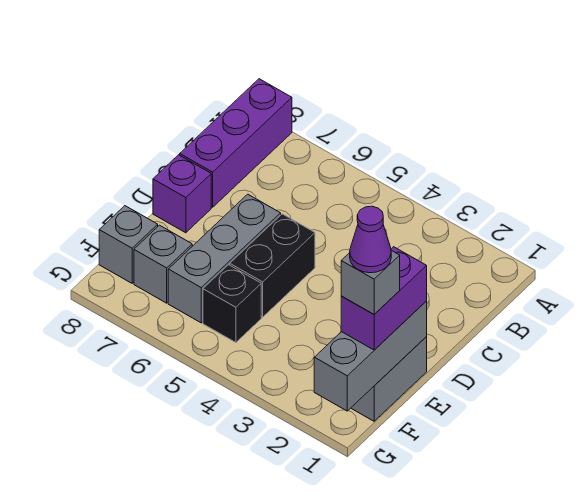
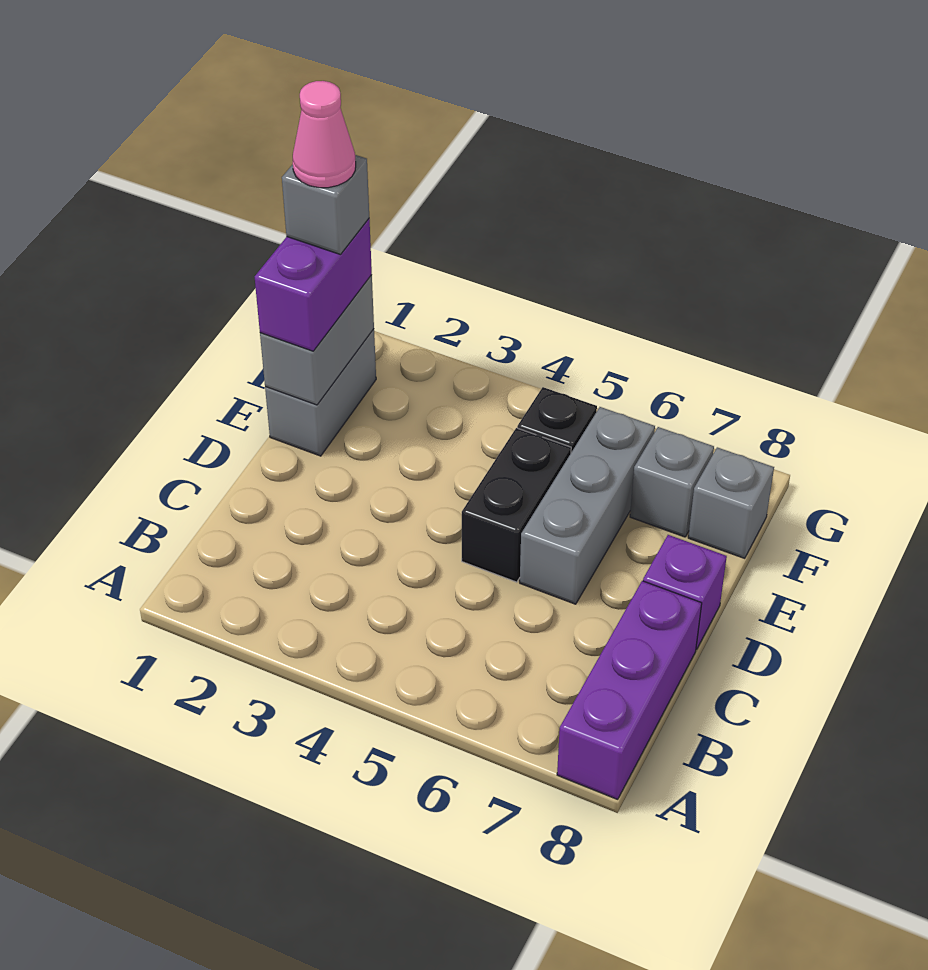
grey brick E1:G1 level 2 -> grey brick E1:F1 level 2
purple cone F1 level 5 -> pink cone F1 level 5

